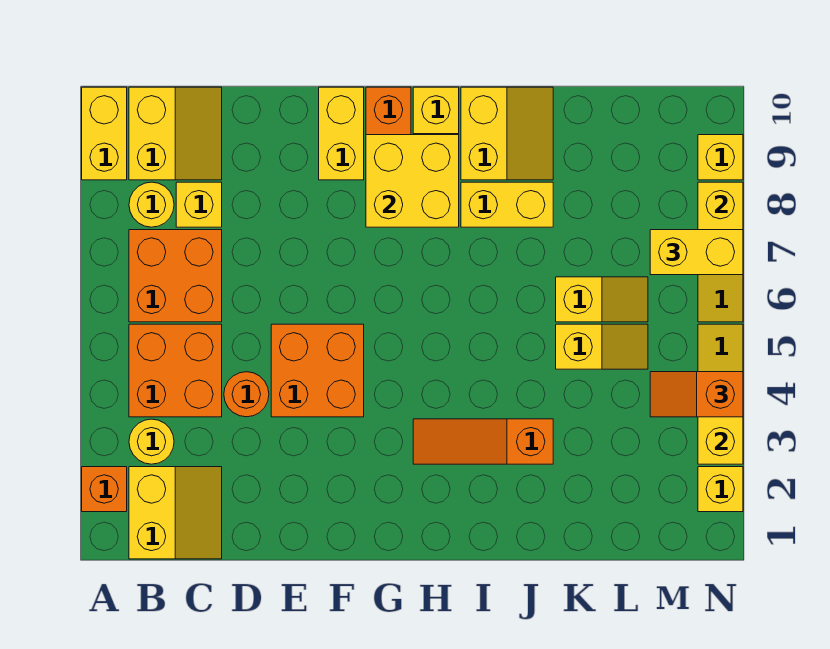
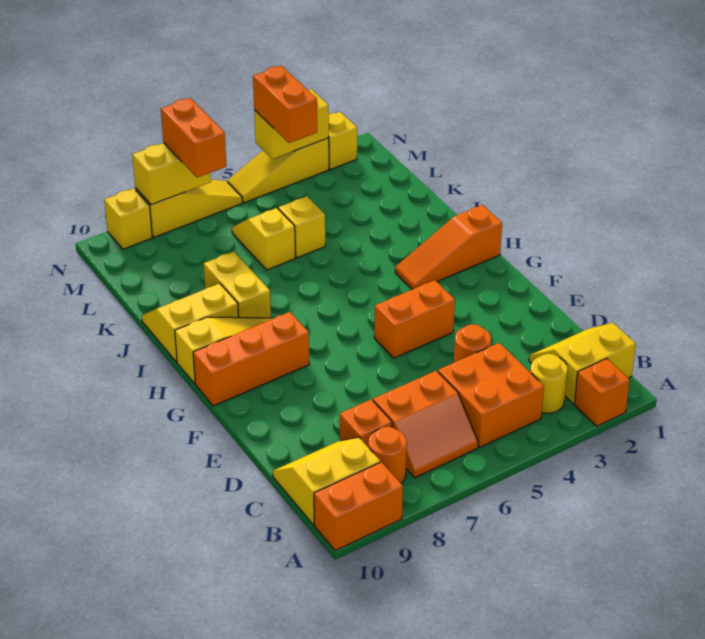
yellow brick A9:A10 level 1 -> orange brick A9:A10 level 1
orange brick B6:C7 level 1 -> orange slope B6:C7 level 1 top C
yellow round brick B8 level 1 -> orange round brick B8 level 1
yellow brick C8 level 1 -> orange brick C8 level 1
orange brick E4:F5 level 1 -> orange brick F4:F5 level 1
yellow brick F9:F10 level 1 -> none
yellow brick G8:H9 level 2 -> none
orange slope H3:J3 level 1 top J -> orange slope H1:H3 level 1 top 1
orange slope M4:N4 level 3 top N -> orange brick M4:N4 level 3
yellow brick M7:N7 level 3 -> orange brick M7:N7 level 3

